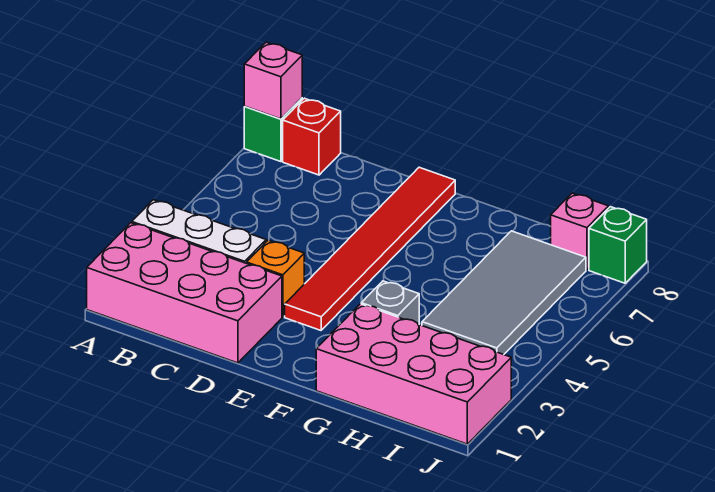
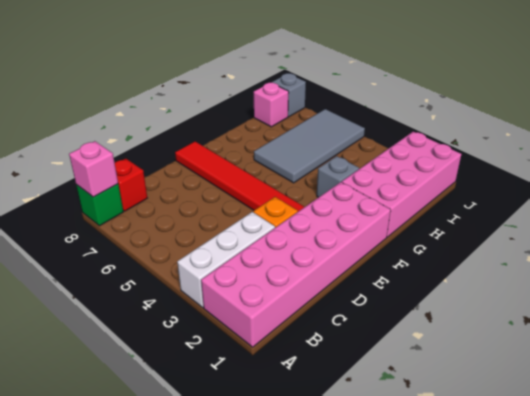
pink brick A1:D2 level 1 -> pink brick A1:F2 level 1
grey tile H4:I7 level 1 -> grey tile G5:J6 level 1
green brick J8 level 1 -> grey brick J8 level 1

